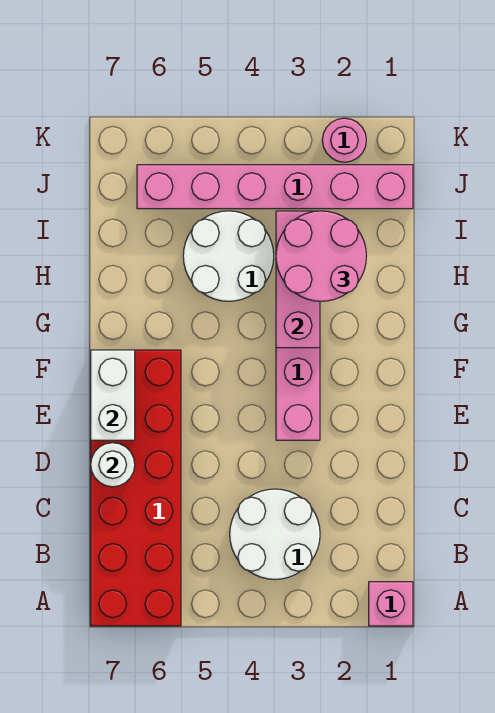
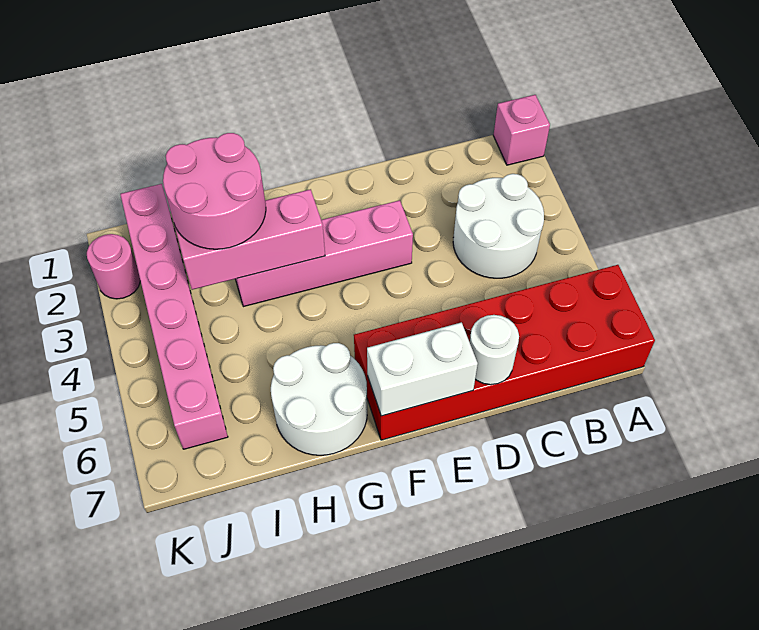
white round brick H4:I5 level 1 -> white round brick G6:H7 level 1

